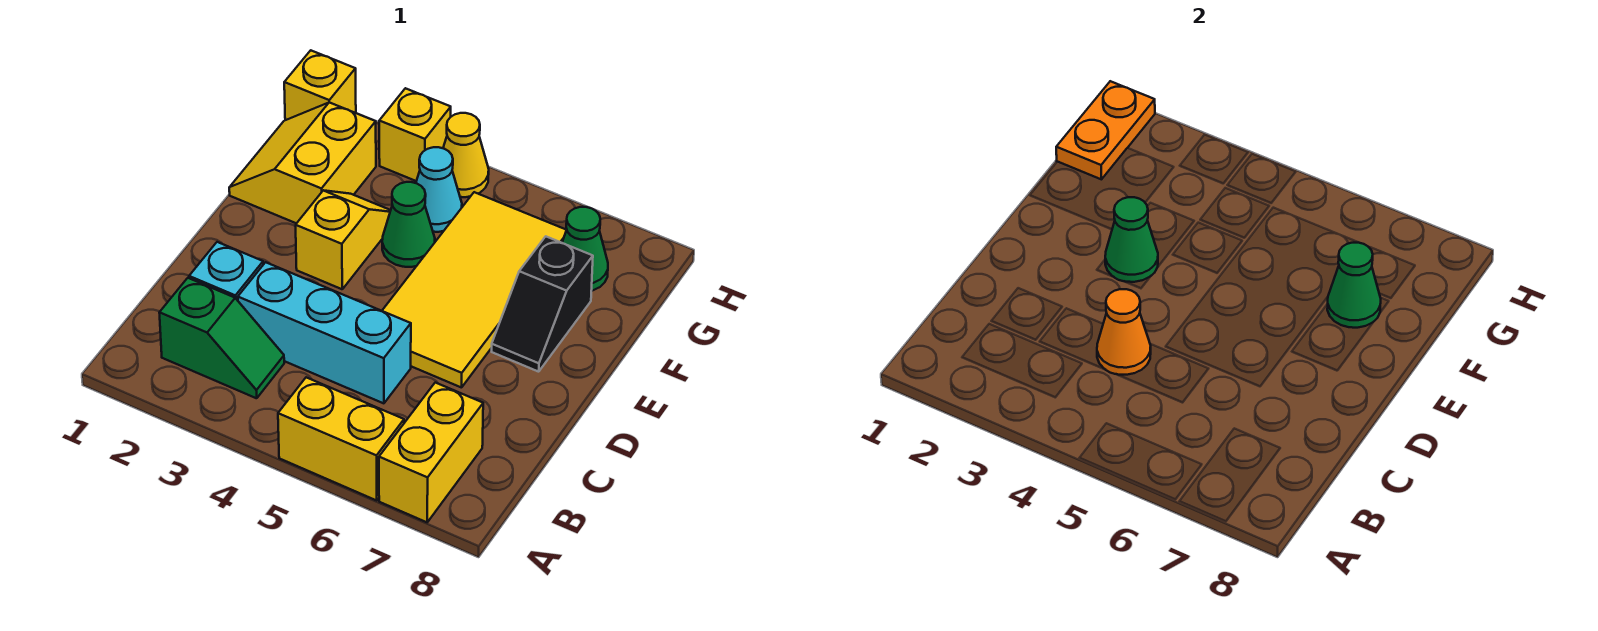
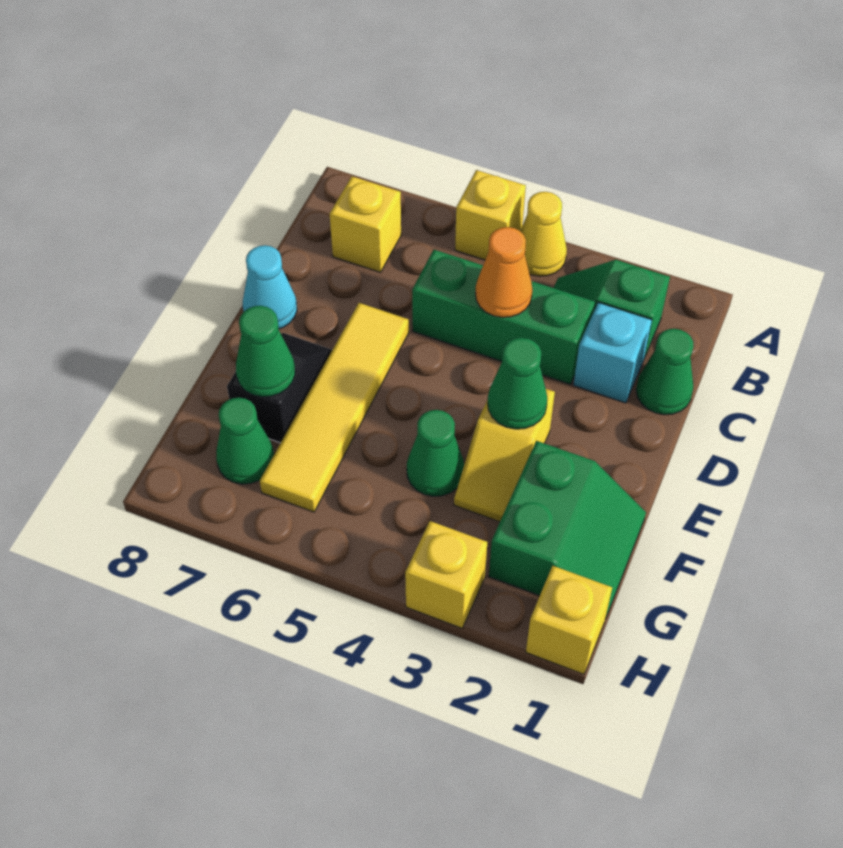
yellow brick A5:A6 level 1 -> yellow brick A5 level 1
yellow brick A7:B7 level 1 -> yellow brick B7 level 1
none -> green cone C1 level 1
cyan brick C3:C5 level 1 -> green brick C3:C5 level 1
yellow tile D5:G6 level 1 -> yellow tile D6:G6 level 1
yellow slope F1:G2 level 1 top 2 -> green slope F1:G2 level 1 top 2
orange plate G1:H1 level 2 -> none
cyan cone G4 level 1 -> cyan cone D8 level 1
yellow cone H4 level 1 -> yellow cone A4 level 1

